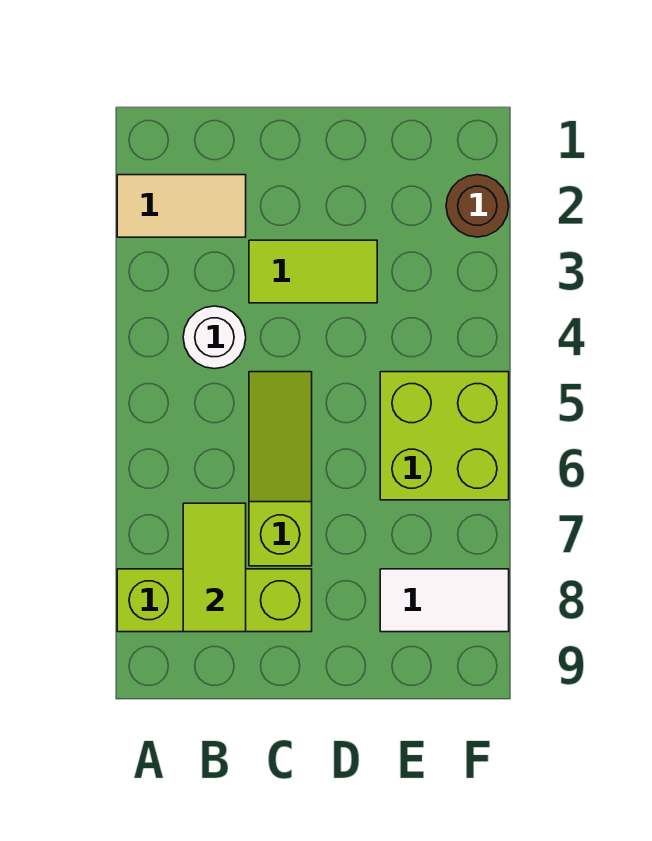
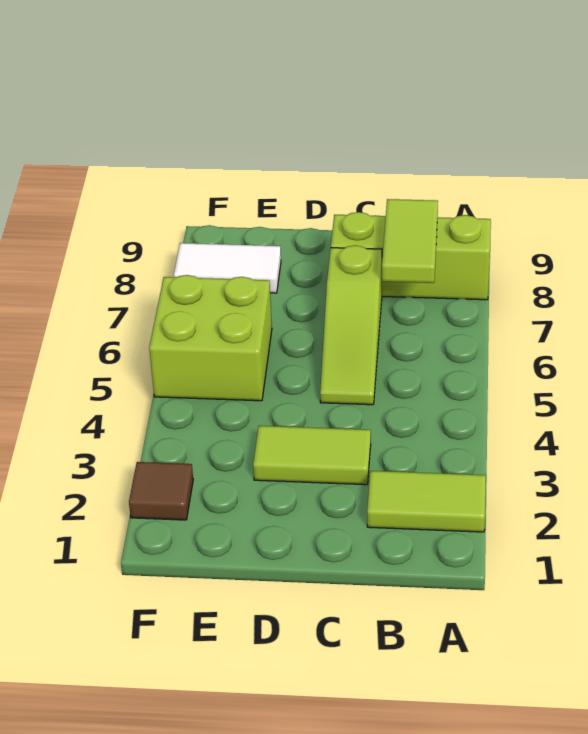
tan tile A2:B2 level 1 -> lime tile A2:B2 level 1
white round brick B4 level 1 -> none
brown round brick F2 level 1 -> brown tile F2 level 1

